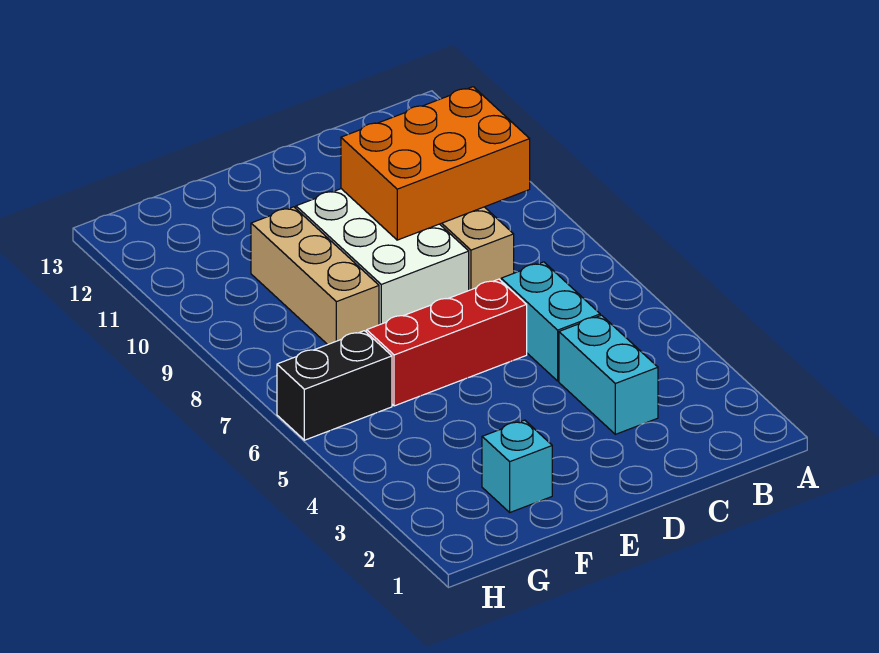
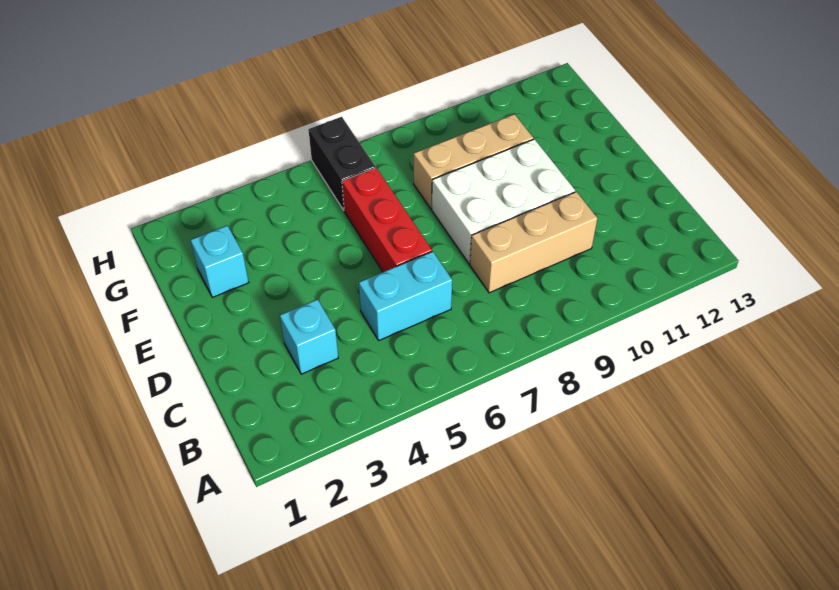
orange brick B9:D10 level 2 -> none
cyan brick C3:C4 level 1 -> cyan brick C3 level 1

